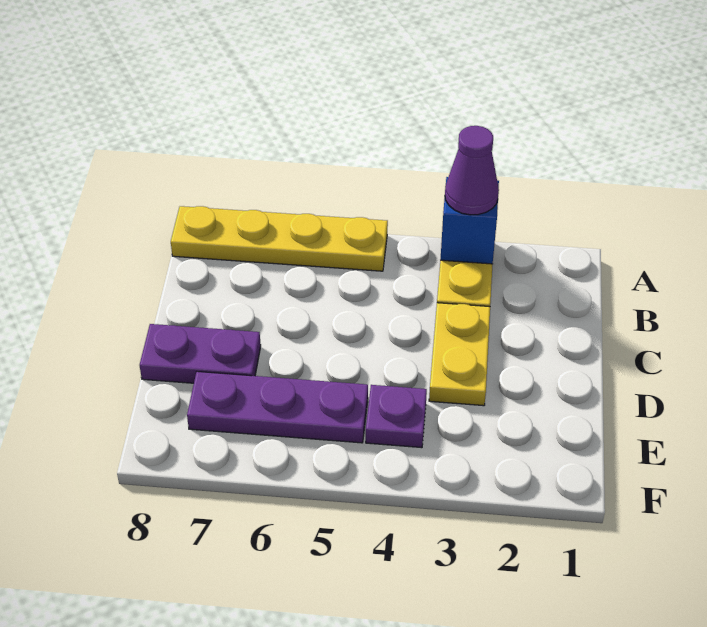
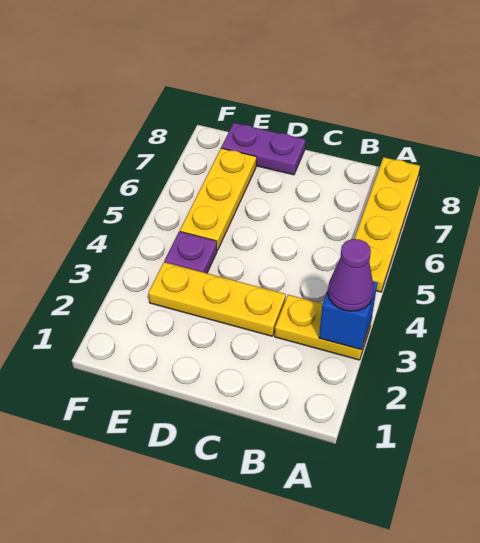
yellow plate C3:D3 level 1 -> yellow plate C3:E3 level 1
purple plate D7:D8 level 1 -> purple plate D8:E8 level 1
purple plate E5:E7 level 1 -> yellow plate E5:E7 level 1

